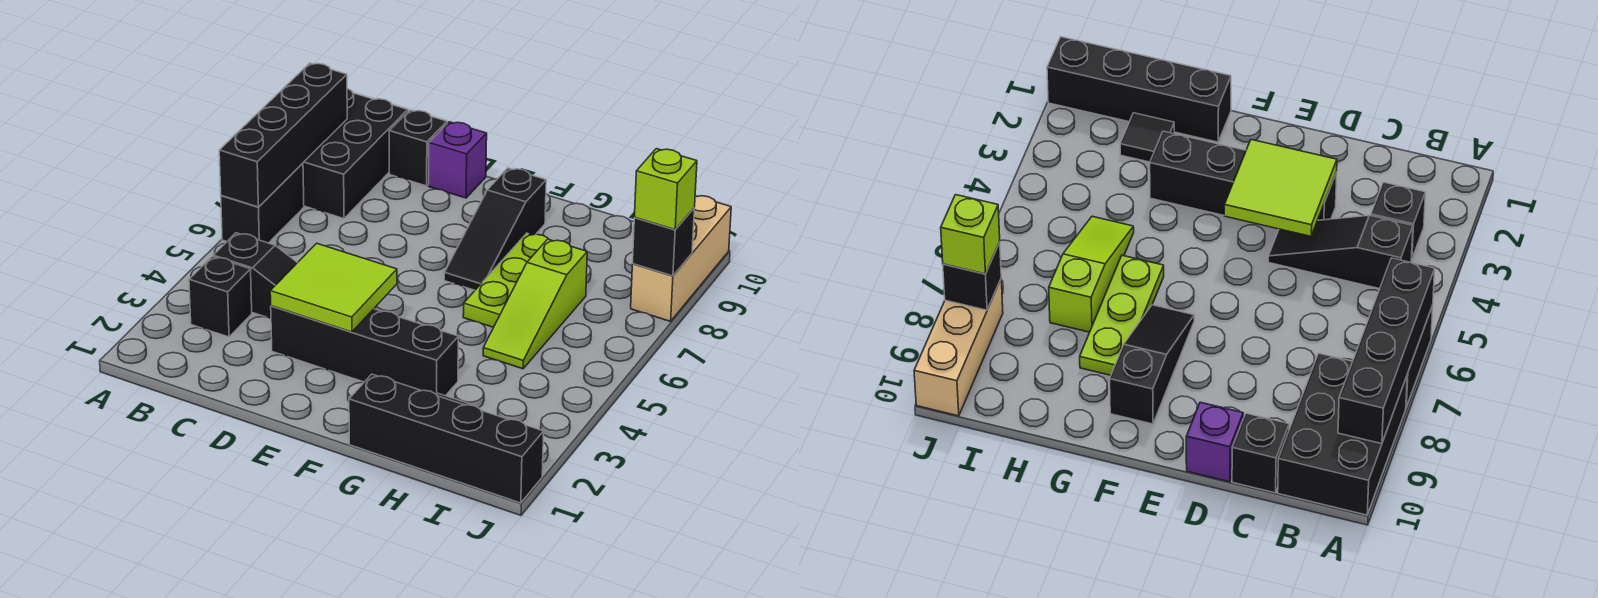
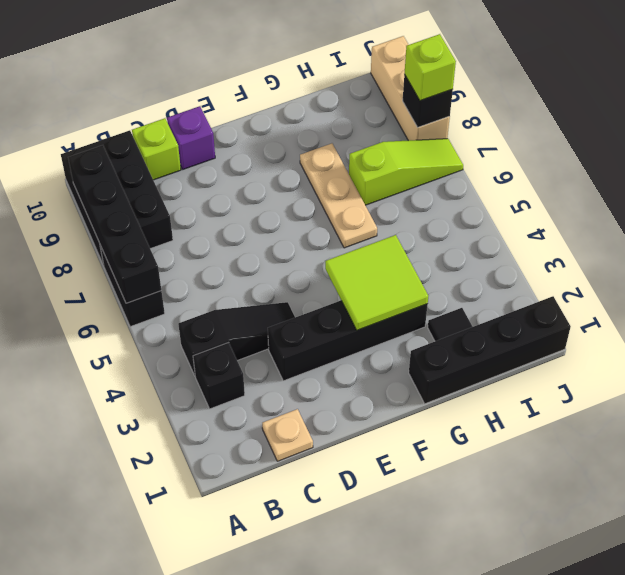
none -> tan plate C1 level 1
black brick C10 level 1 -> lime brick C10 level 1
lime tile D3:E4 level 2 -> lime tile F3:G4 level 2
black slope F7:F9 level 1 top 9 -> none
lime plate G6:G8 level 1 -> tan plate G6:G8 level 1
lime slope H5:H7 level 1 top 7 -> lime slope H7:J7 level 1 top H

